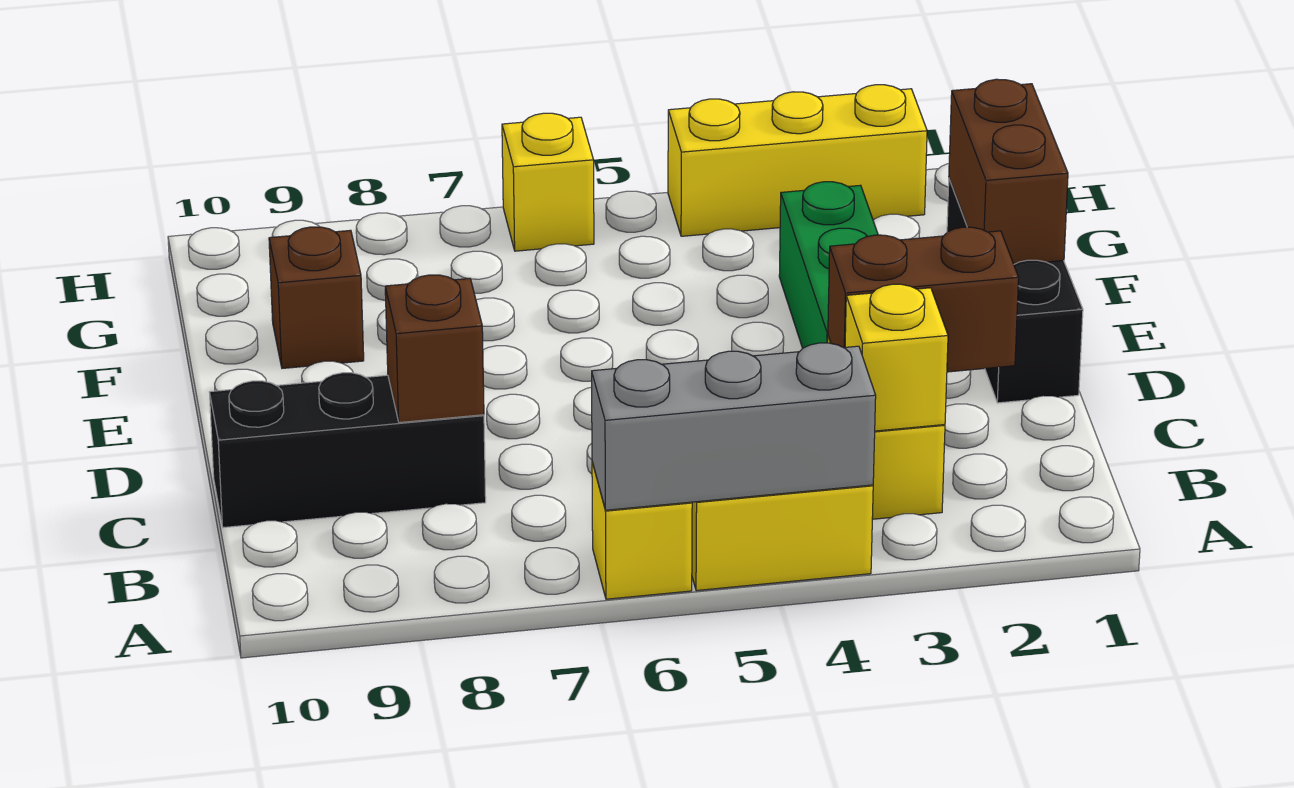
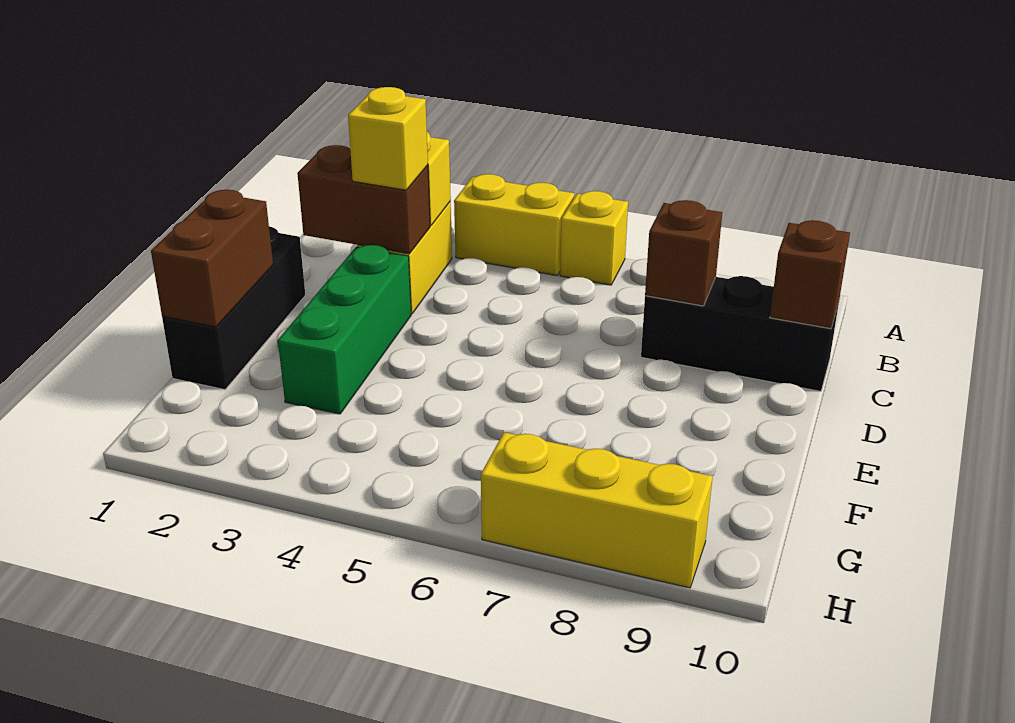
grey brick A4:A6 level 2 -> none
brown brick F9 level 1 -> brown brick C10 level 2
yellow brick H2:H4 level 1 -> yellow brick H7:H9 level 1
yellow brick H6 level 1 -> yellow brick C3 level 3

